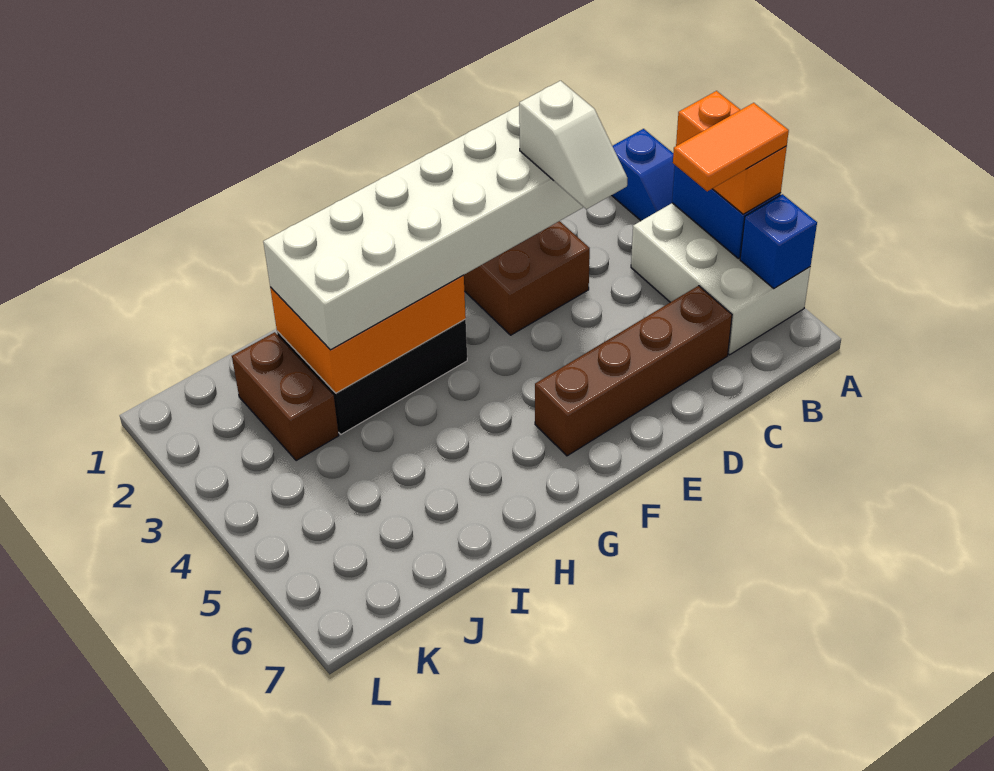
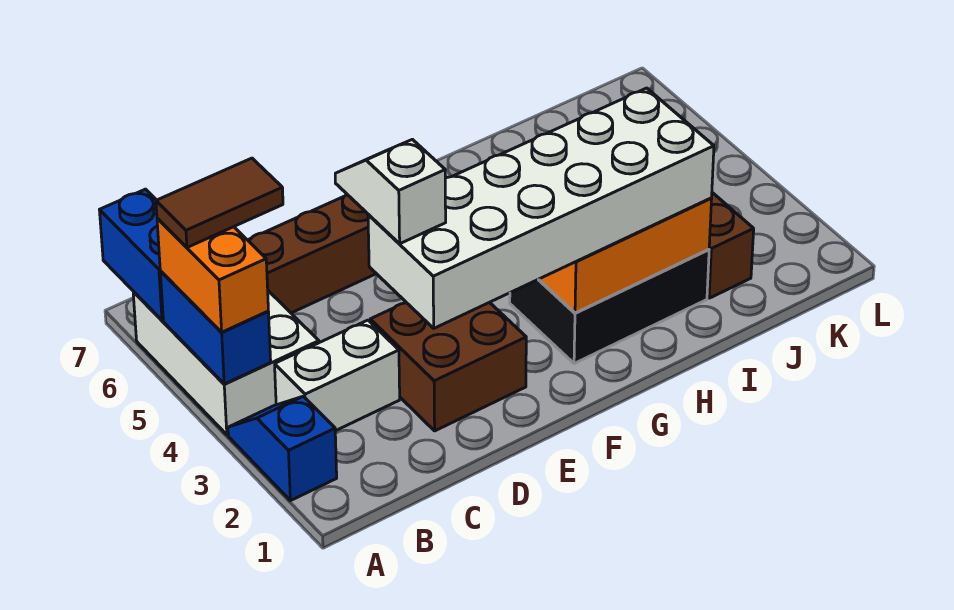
orange tile A5:B5 level 4 -> brown tile A5:B5 level 4
blue brick A6 level 2 -> blue brick A6:A7 level 2
none -> white brick B3:C3 level 1

